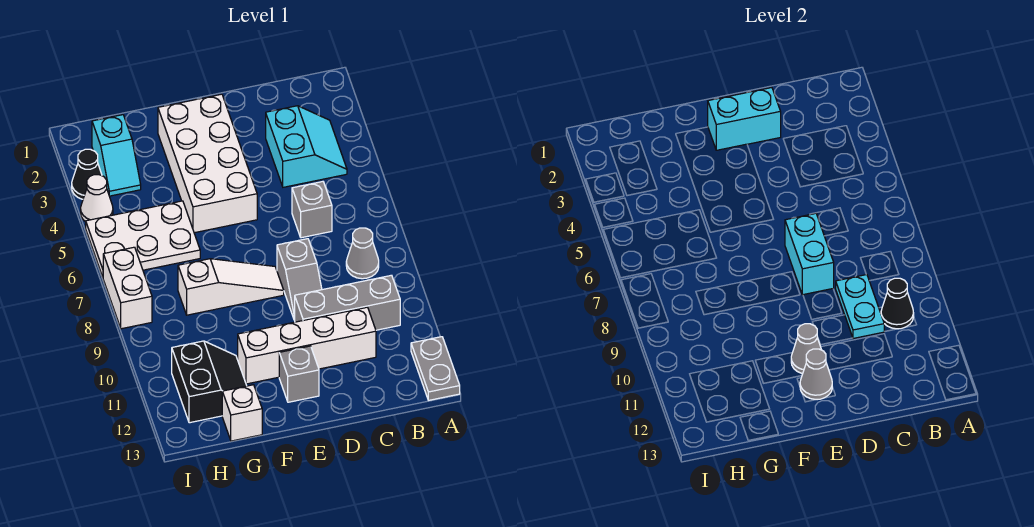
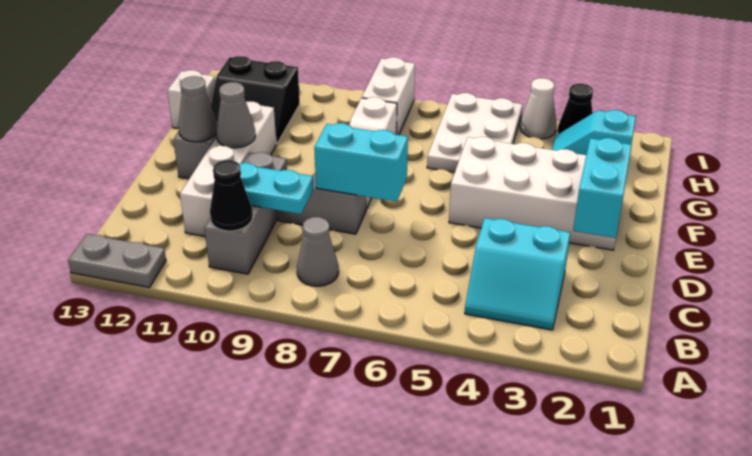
grey brick C6 level 1 -> none
white brick I7:I8 level 1 -> white brick H8:I8 level 1

